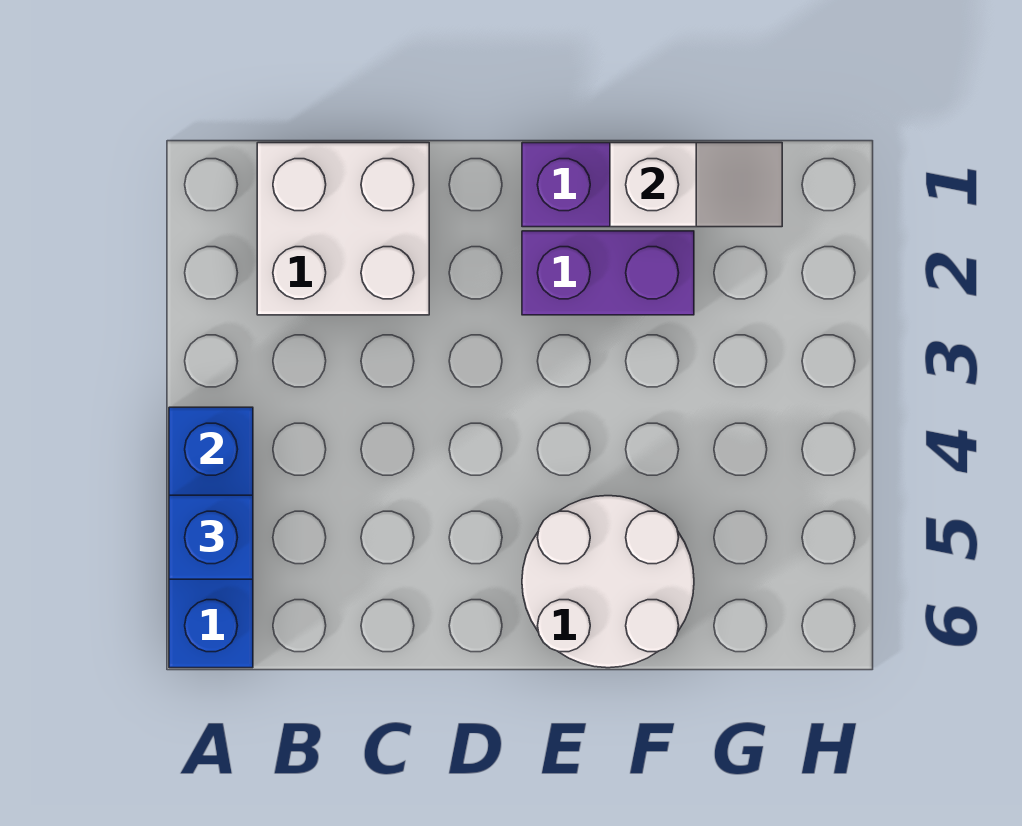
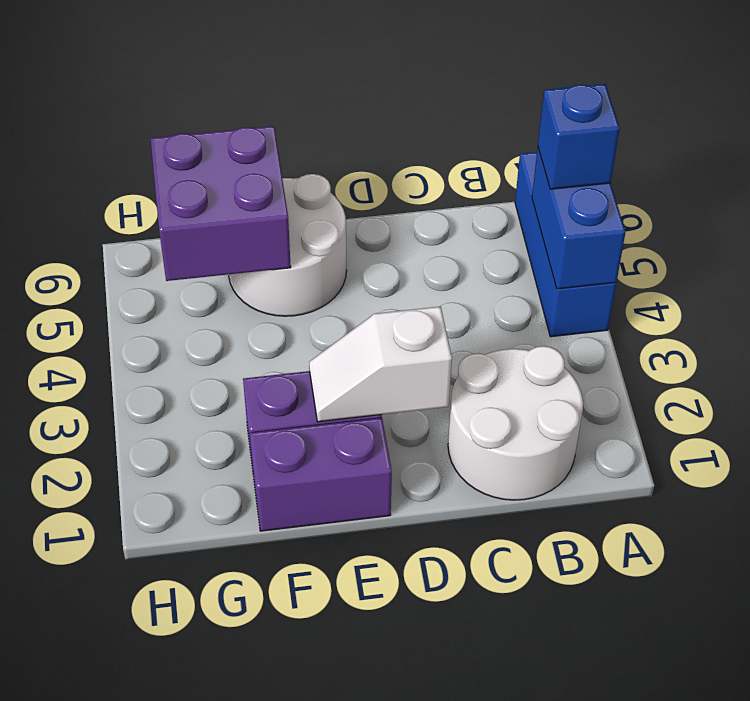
white brick B1:C2 level 1 -> white round brick B1:C2 level 1
white slope F1:G1 level 2 top F -> white slope D2:E2 level 2 top D
none -> purple brick F5:G6 level 2

